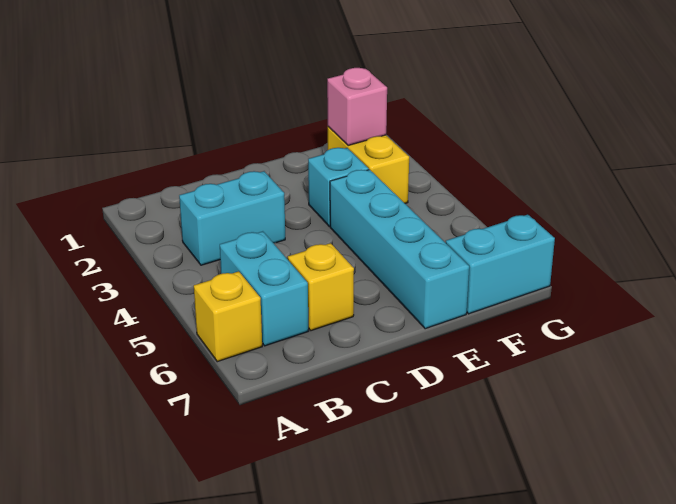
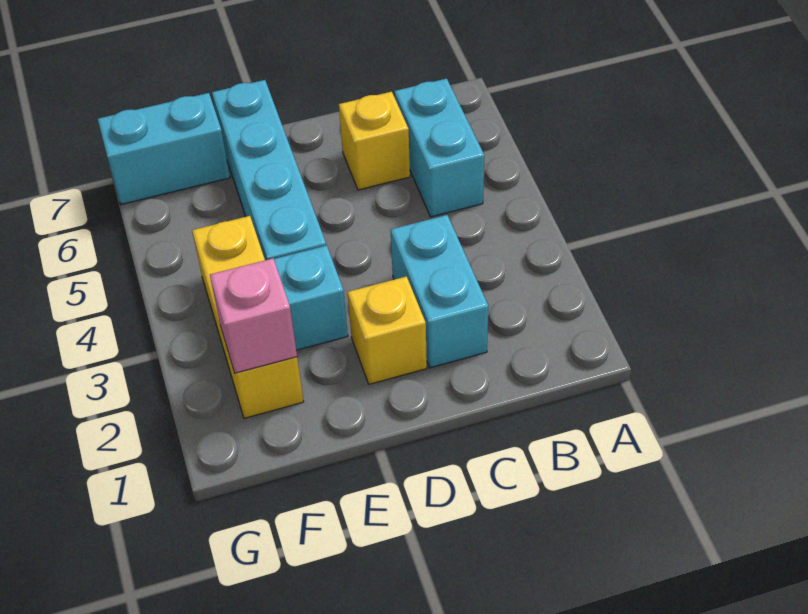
yellow brick A6 level 1 -> yellow brick D2 level 1
cyan brick B3:C3 level 1 -> cyan brick C2:C3 level 1
yellow brick F2:F3 level 1 -> yellow brick F2:F4 level 1

